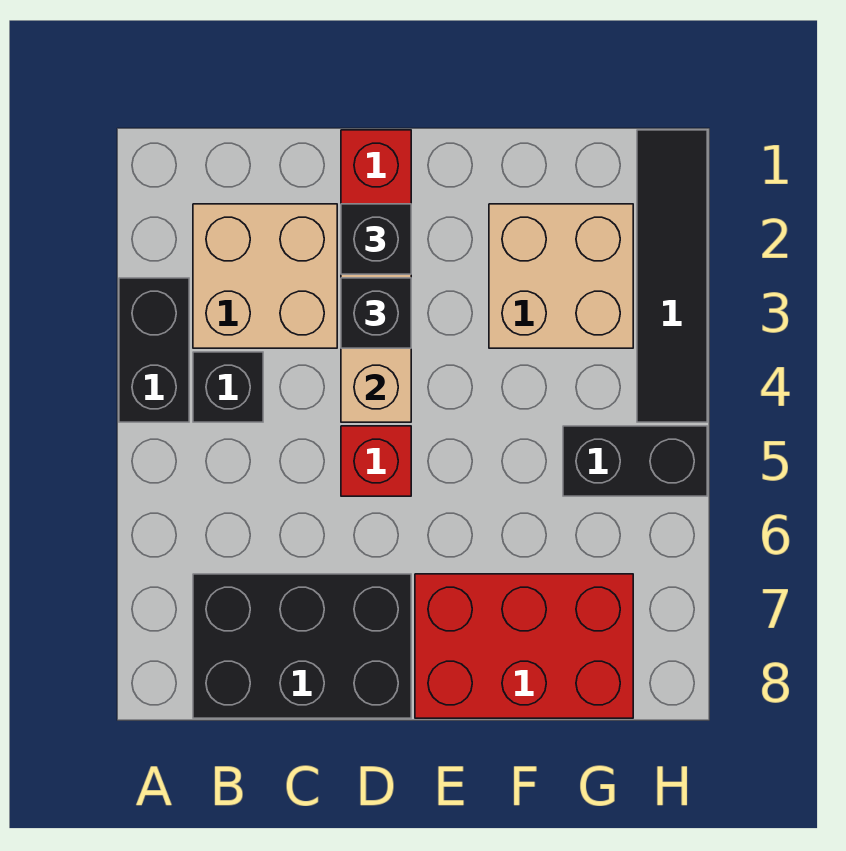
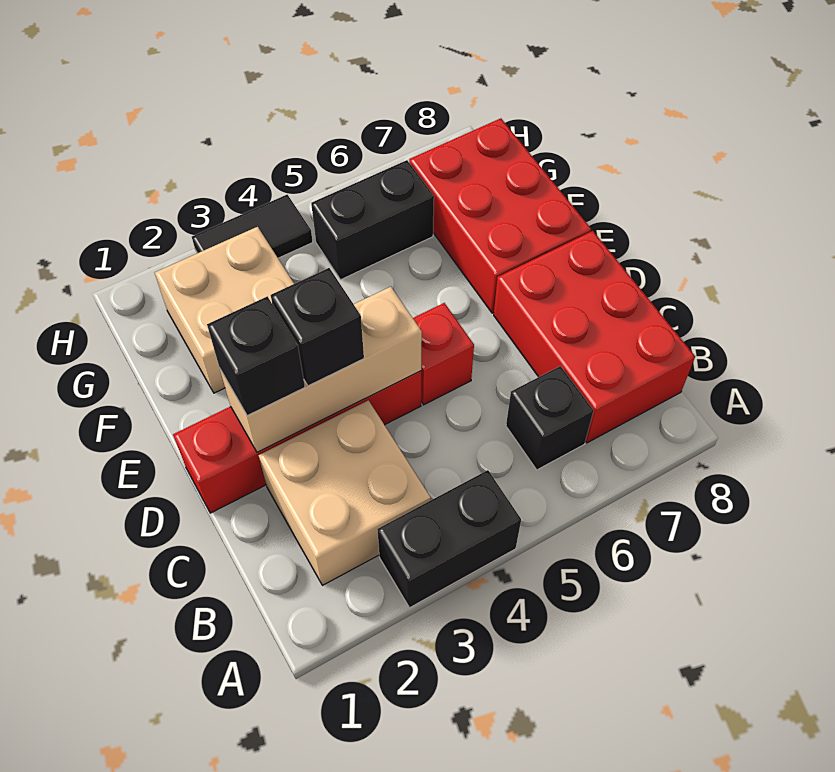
black brick B4 level 1 -> black brick B6 level 1
black brick B7:D8 level 1 -> red brick B7:D8 level 1
black brick G5:H5 level 1 -> black brick G5:G6 level 1
black tile H1:H4 level 1 -> black tile H3:H4 level 1

